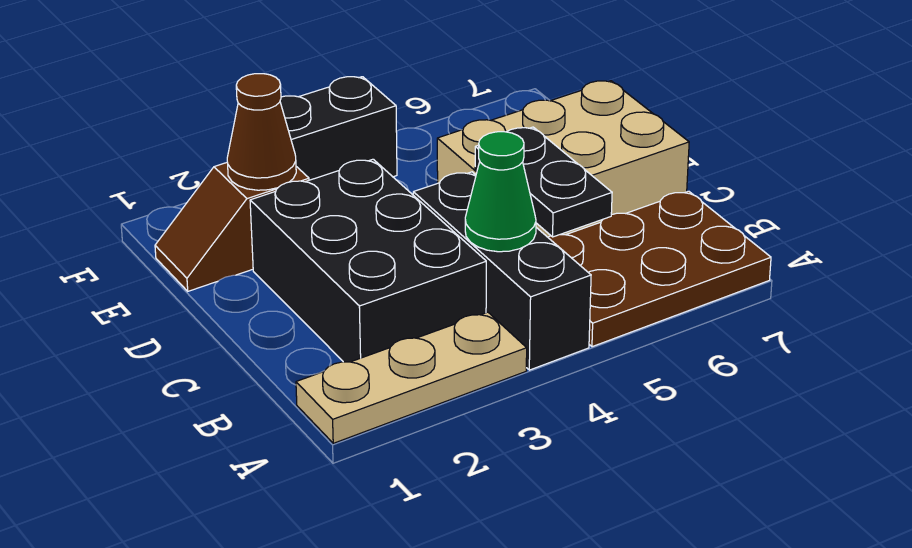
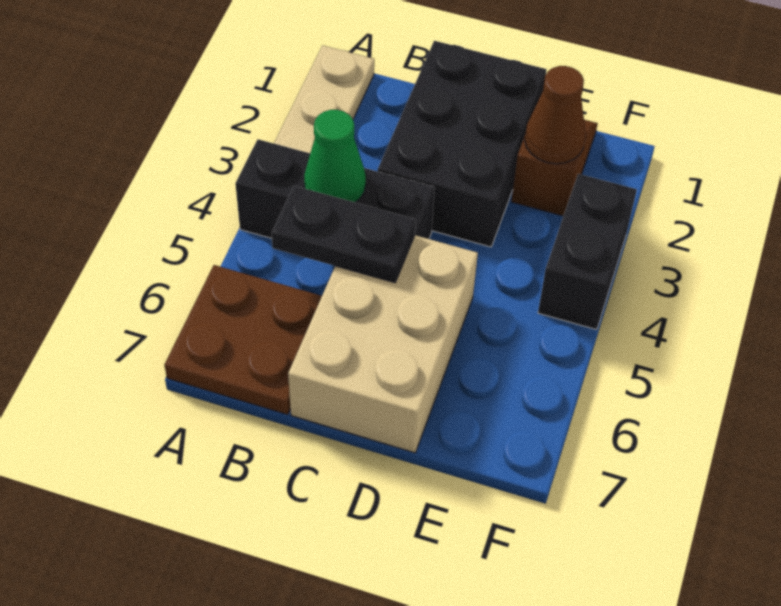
brown plate A5:B7 level 1 -> brown plate A6:B7 level 1
black brick B2:D3 level 1 -> black brick C1:D3 level 1

